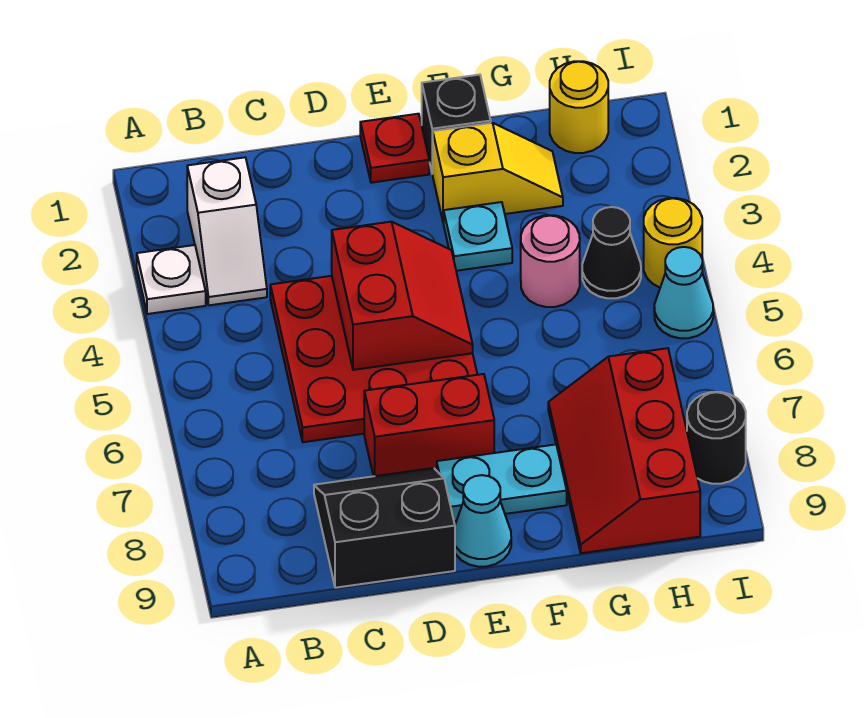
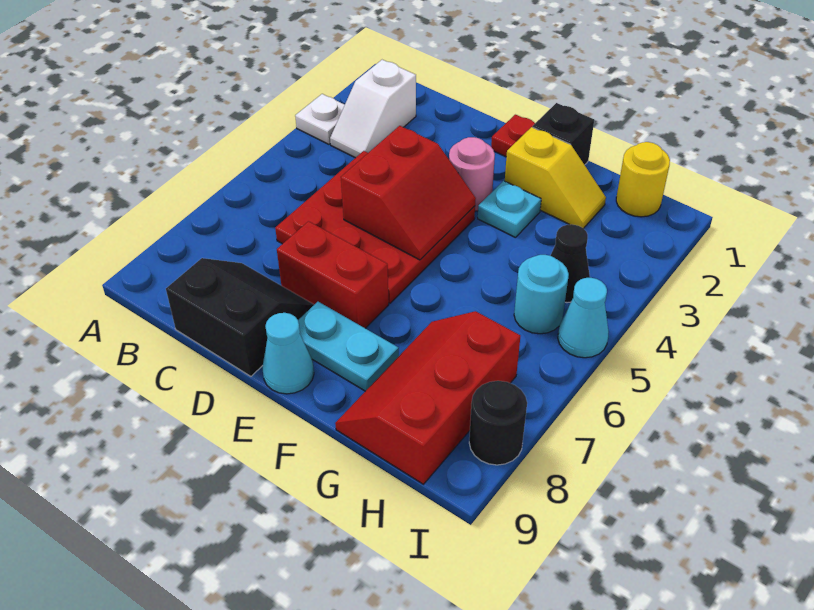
pink round brick G4 level 1 -> pink round brick E3 level 1
none -> cyan round brick H5 level 1
yellow round brick I4 level 1 -> none

